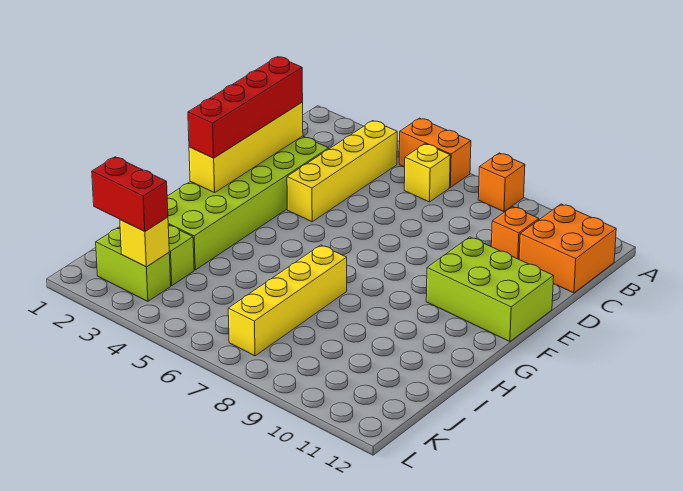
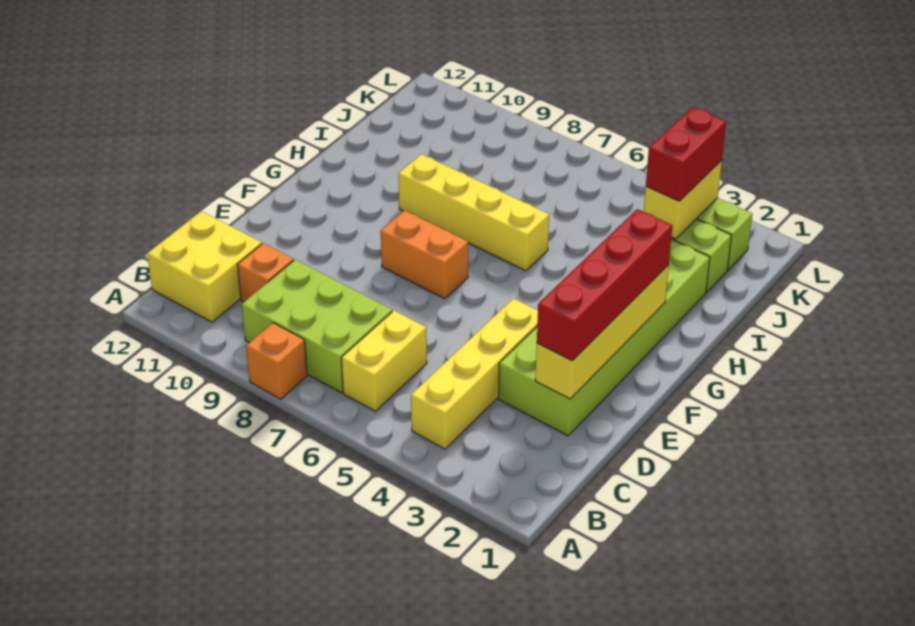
orange brick A5:A6 level 1 -> orange brick F7:F8 level 1
yellow brick B6 level 1 -> yellow brick B6:C6 level 1
orange brick B11:C12 level 1 -> yellow brick B11:C12 level 1
lime brick E10:F12 level 1 -> lime brick B7:C9 level 1
yellow brick H7:K7 level 1 -> yellow brick H6:H9 level 1
red brick K2:K3 level 3 -> red brick J3:K3 level 3
yellow brick K3 level 2 -> yellow brick J3:K3 level 2

